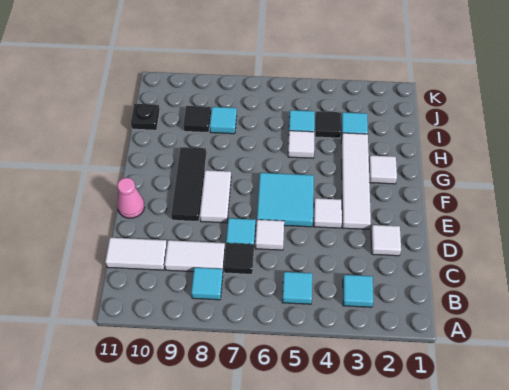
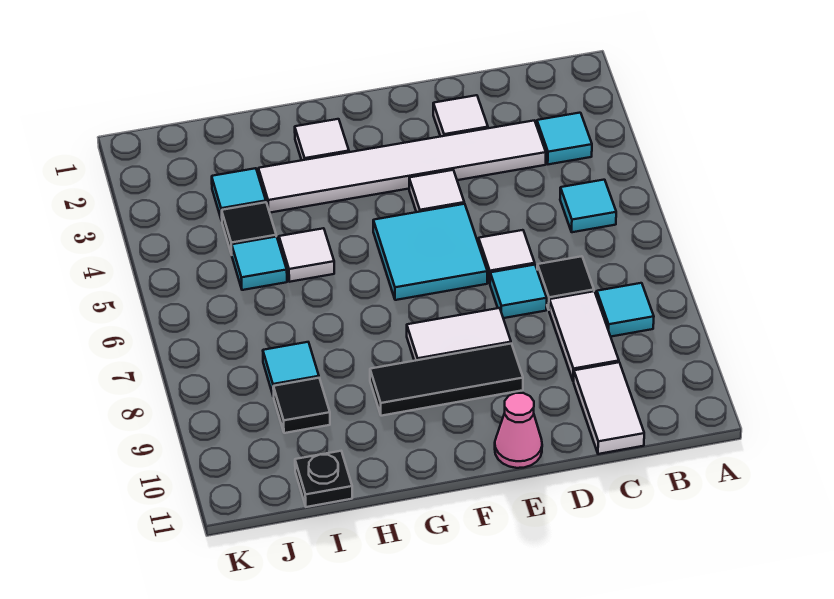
white tile E3:H3 level 1 -> white tile C3:H3 level 1

